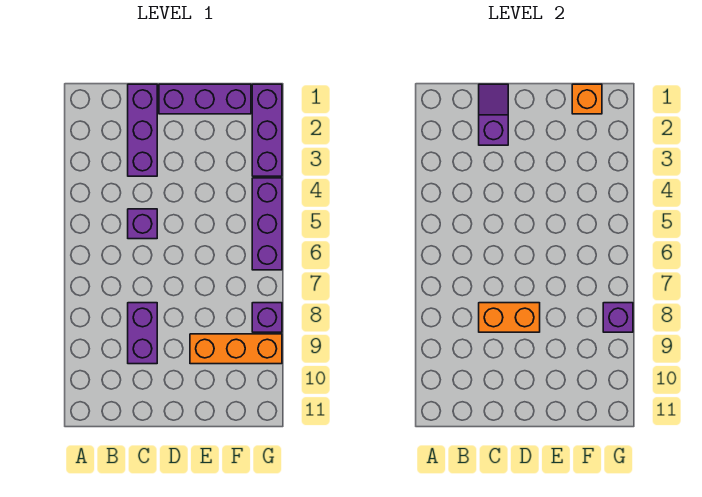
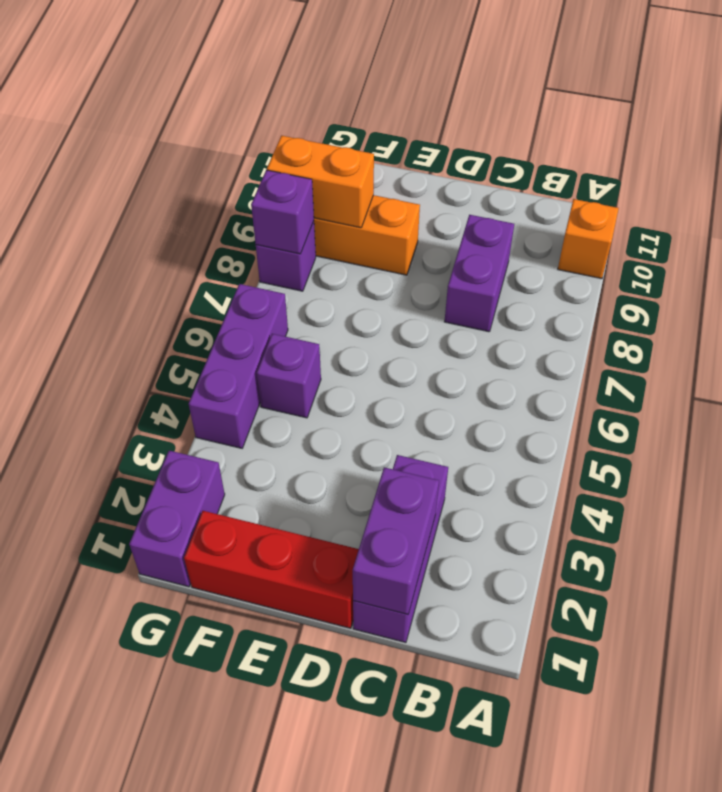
purple slope C1:C2 level 2 top 2 -> purple brick C1:C2 level 2
purple brick C5 level 1 -> purple brick F5 level 1
orange brick C8:D8 level 2 -> orange brick F9:G9 level 2
purple brick D1:F1 level 1 -> red brick D1:F1 level 1
orange brick F1 level 2 -> orange brick A10 level 1
purple brick G1:G3 level 1 -> purple brick G1:G2 level 1

